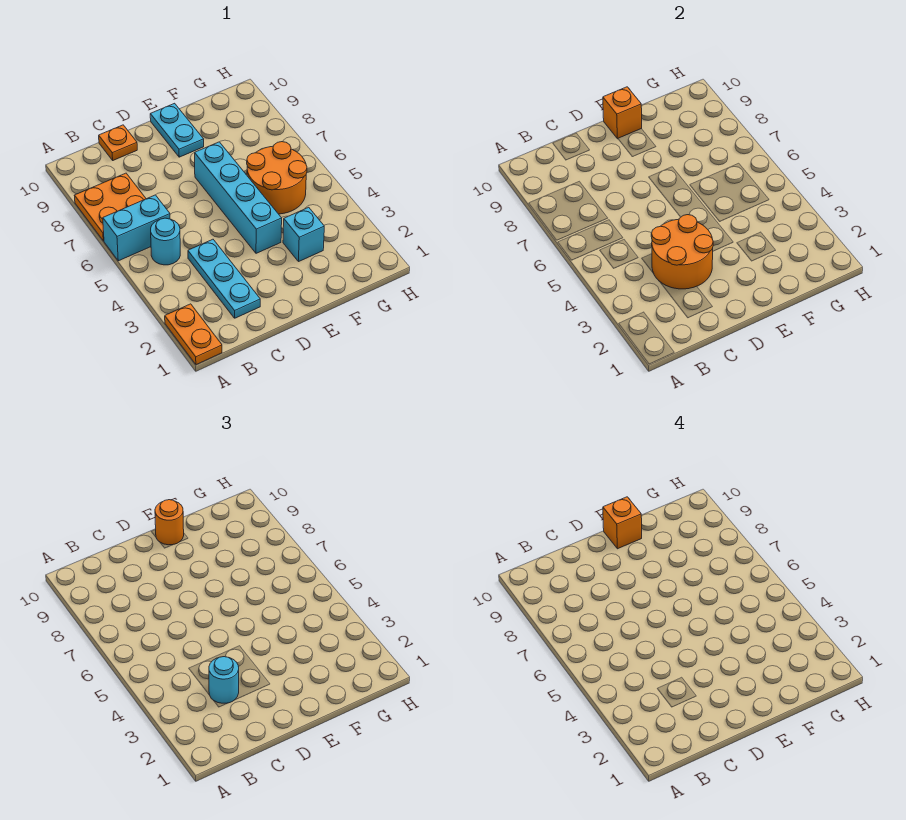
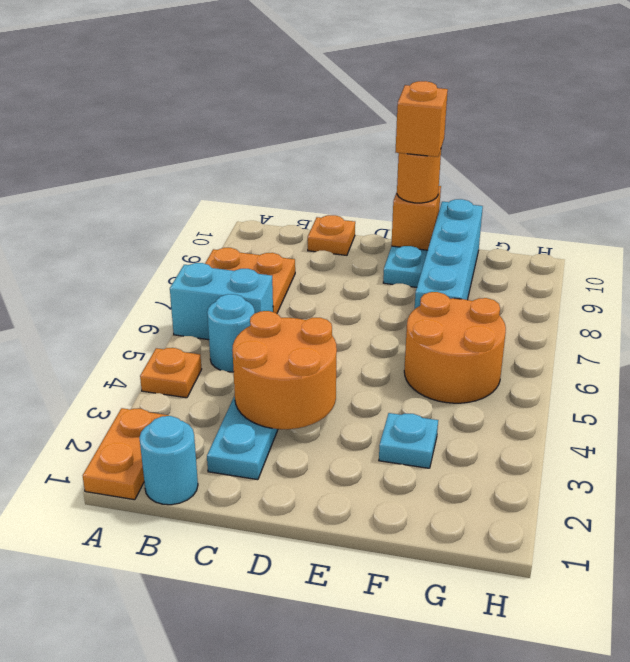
none -> orange plate A4 level 1
cyan round brick C3 level 3 -> cyan round brick B1 level 1
cyan brick E4:E7 level 1 -> cyan brick F7:F10 level 1
cyan brick F3 level 1 -> cyan plate F3 level 1

